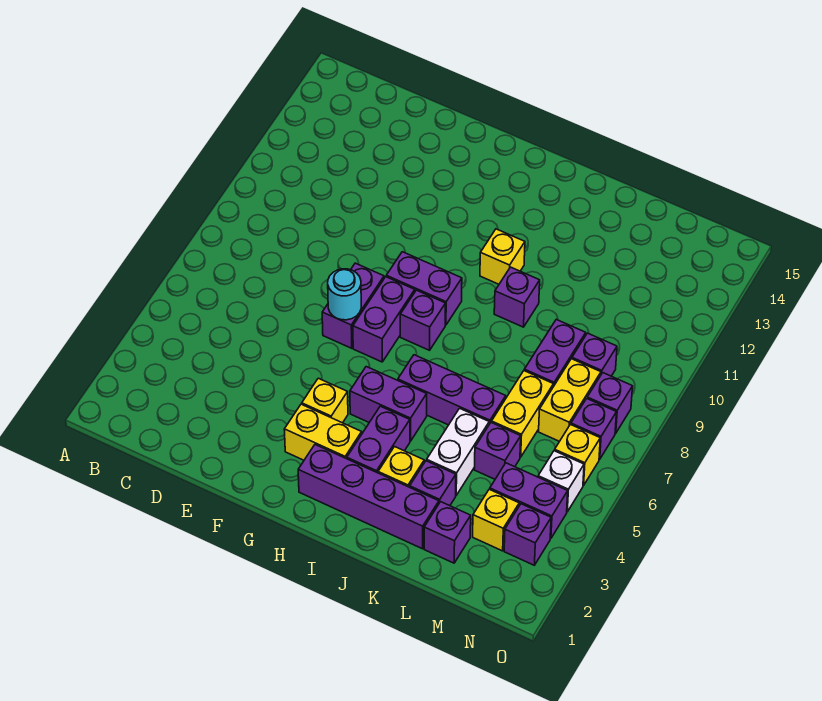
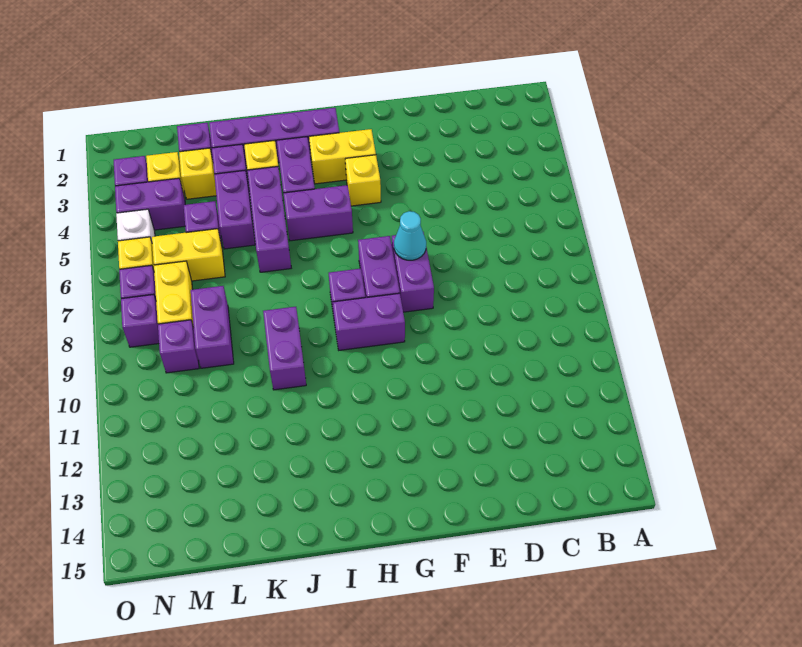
cyan round brick F7 level 2 -> cyan cone F7 level 2
purple brick I6:K6 level 1 -> purple brick J4:J6 level 1
yellow brick I11 level 1 -> yellow brick L3 level 1
purple brick J10 level 1 -> purple brick J9:J10 level 1
white brick K4:K5 level 1 -> purple brick K4:K5 level 1
yellow brick L6:L7 level 1 -> yellow brick L6:M6 level 1

